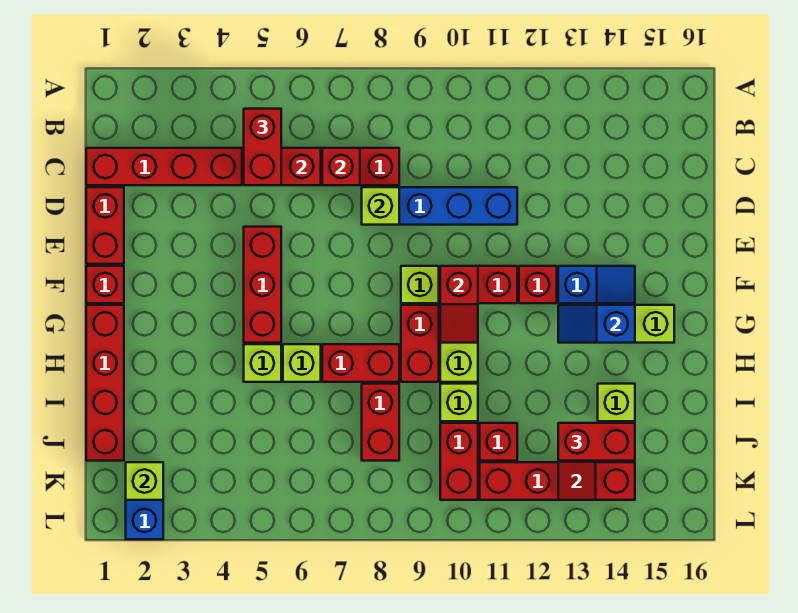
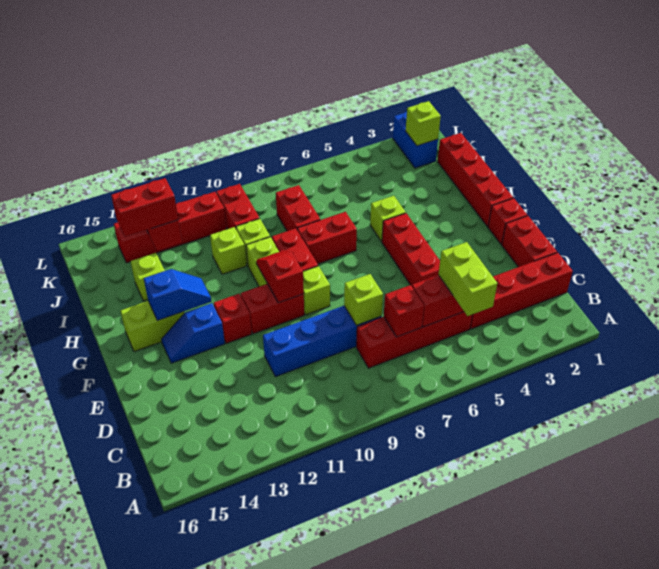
red brick B5:C5 level 3 -> lime brick B5:C5 level 3
lime brick H6 level 1 -> lime brick I11 level 1
red brick J11 level 1 -> none

